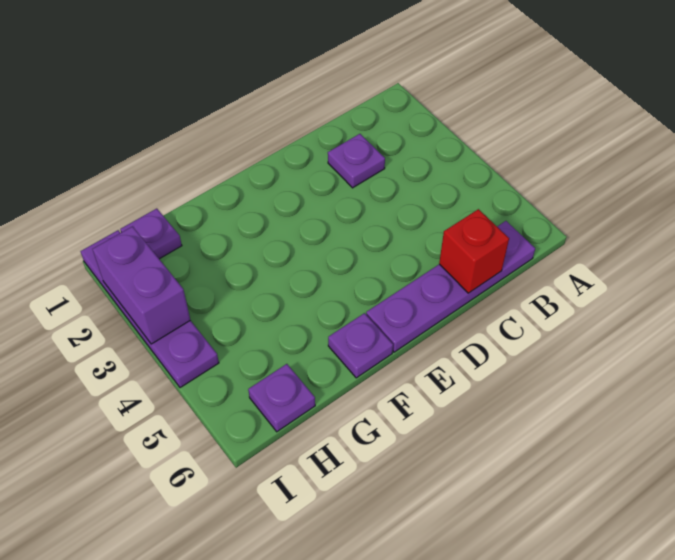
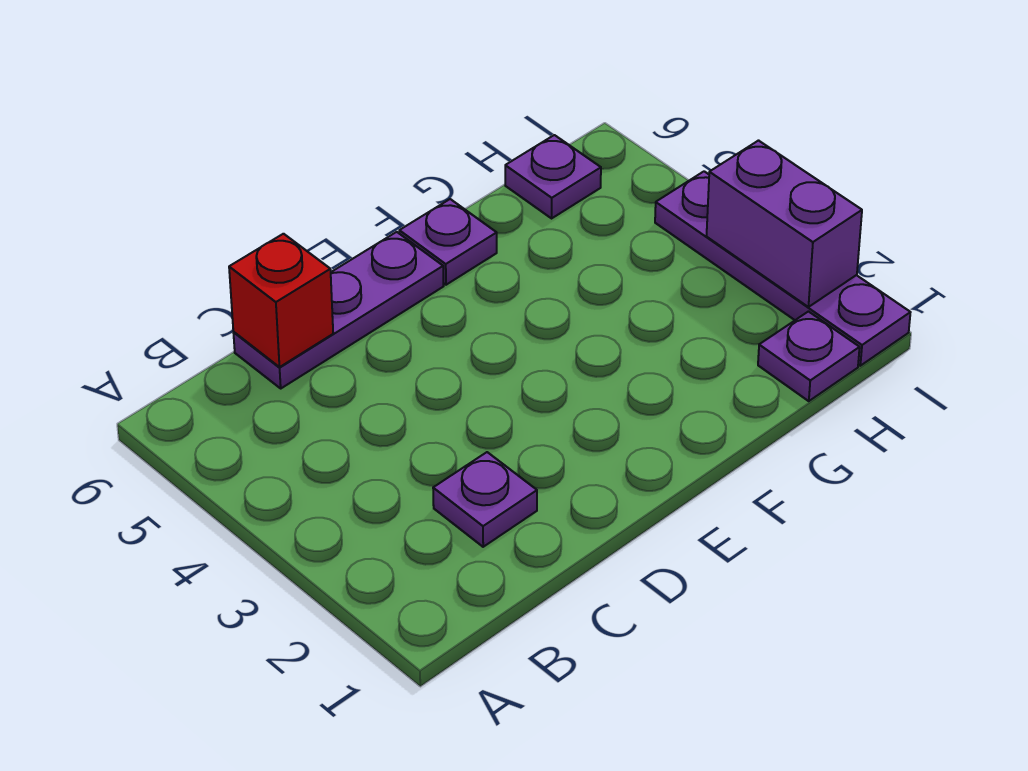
purple plate B6:E6 level 1 -> purple plate C6:E6 level 1

